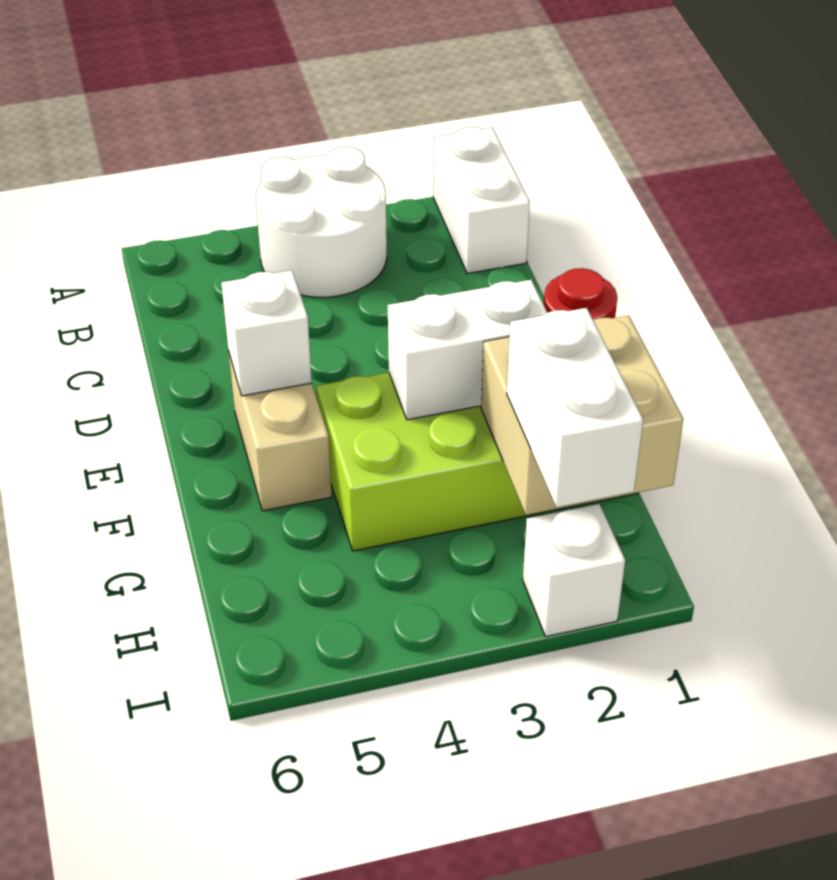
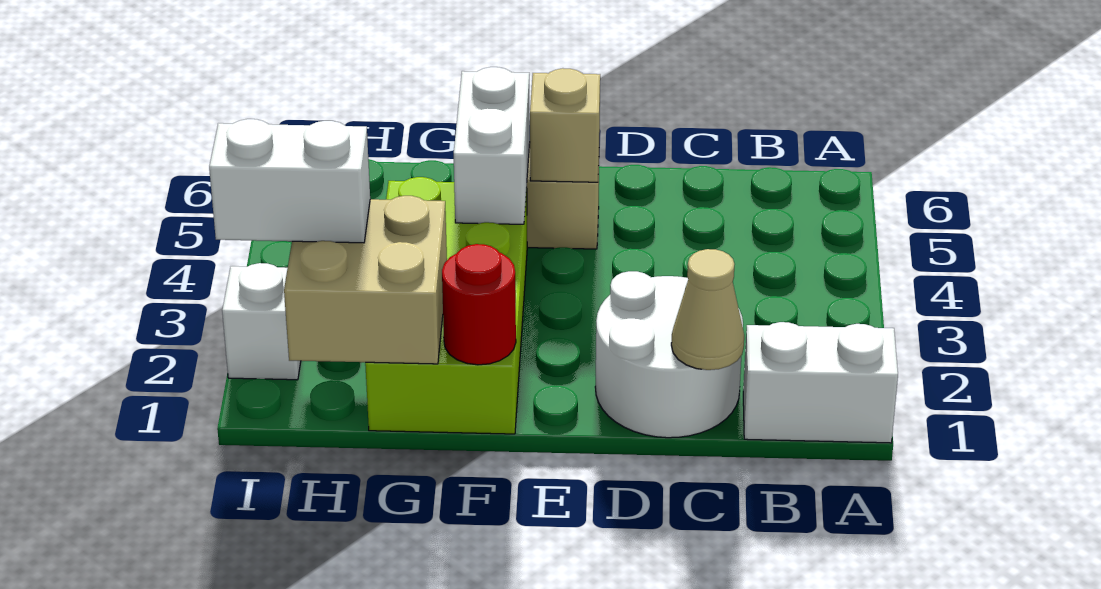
white round brick A3:B4 level 1 -> white round brick C1:D2 level 1
none -> tan cone C1 level 2
white brick E5 level 2 -> tan brick E5 level 2
white brick F2:F3 level 2 -> white brick F4:F5 level 2

